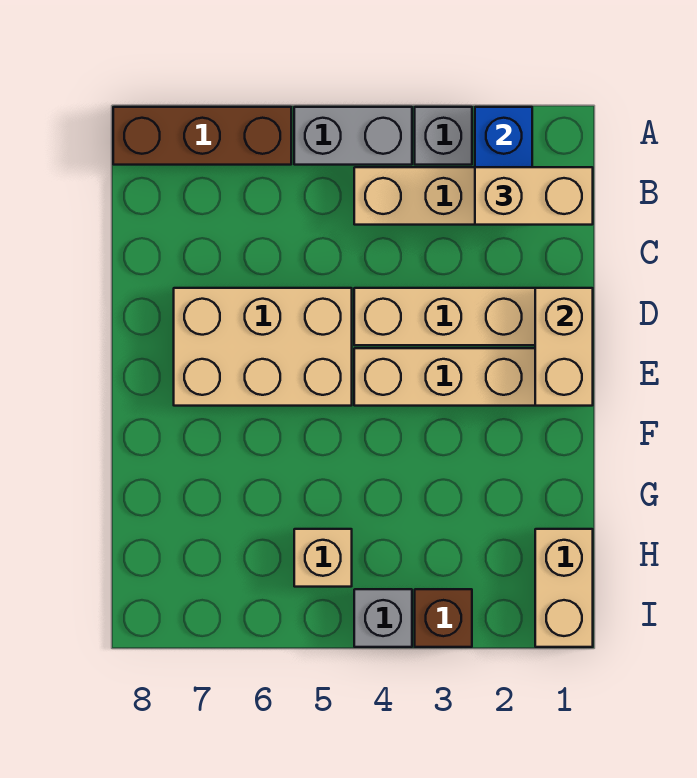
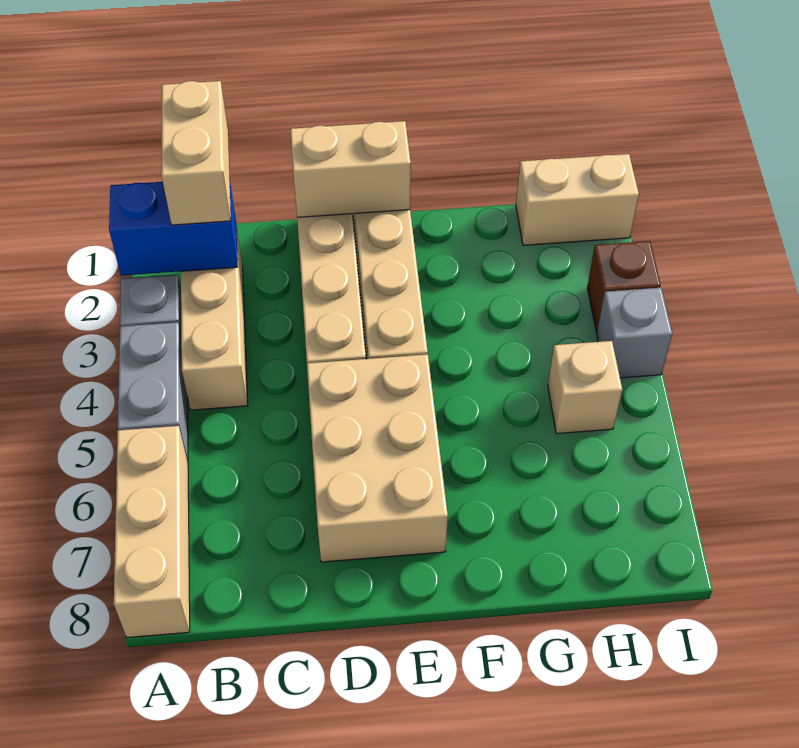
brown brick A6:A8 level 1 -> tan brick A6:A8 level 1

